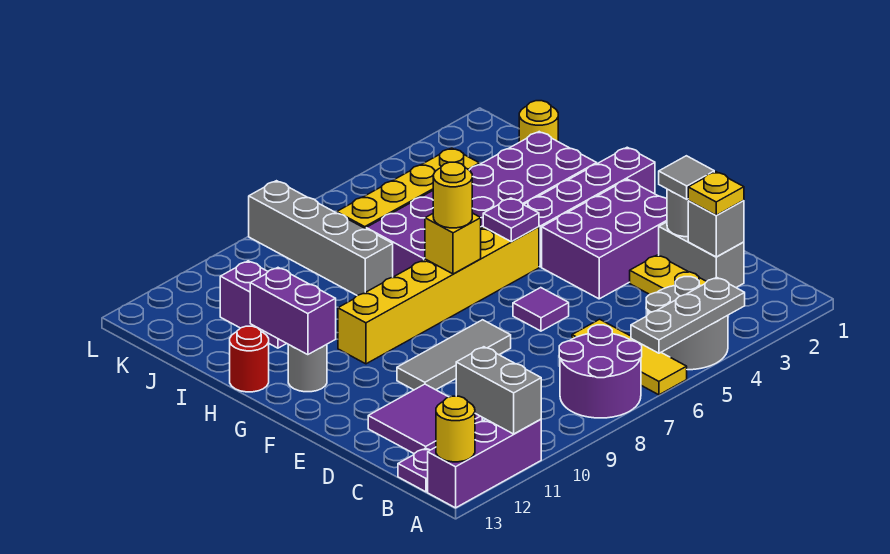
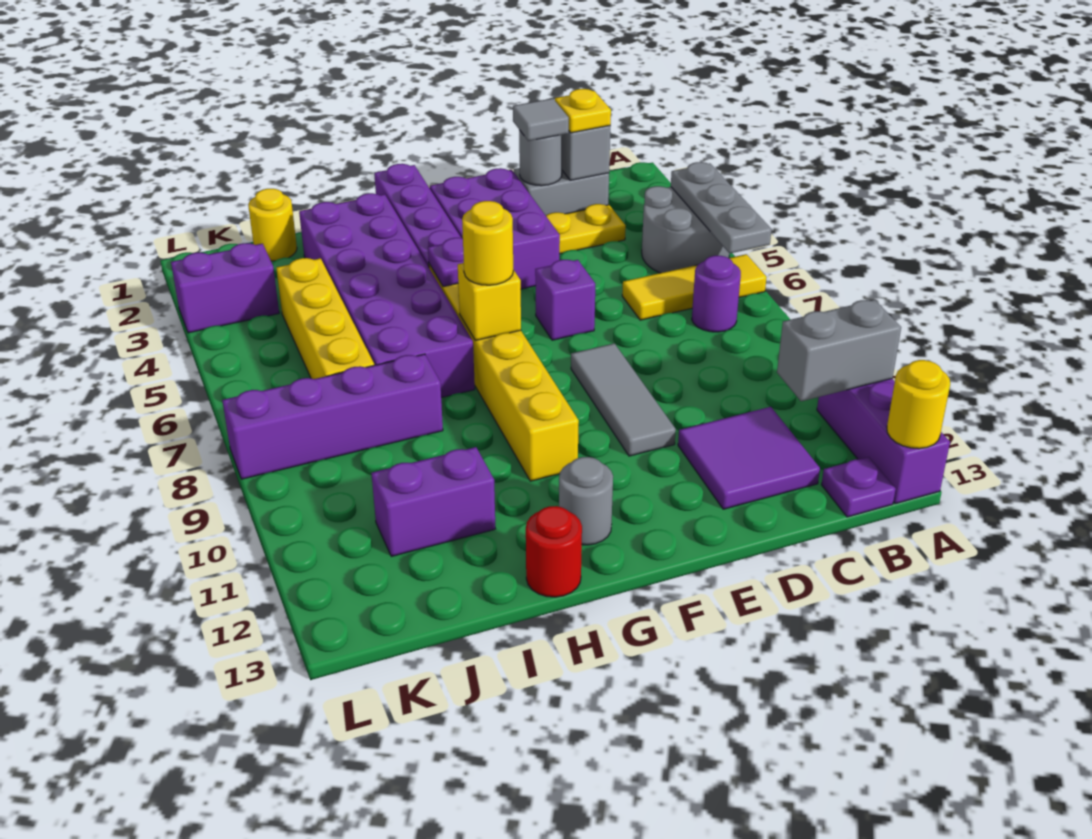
purple round brick A7:B8 level 1 -> purple round brick B7 level 1
purple tile E6 level 1 -> purple brick E6 level 1
purple brick G12:H12 level 2 -> purple brick K3:L3 level 1
grey brick I8:L8 level 1 -> purple brick I8:L8 level 1

